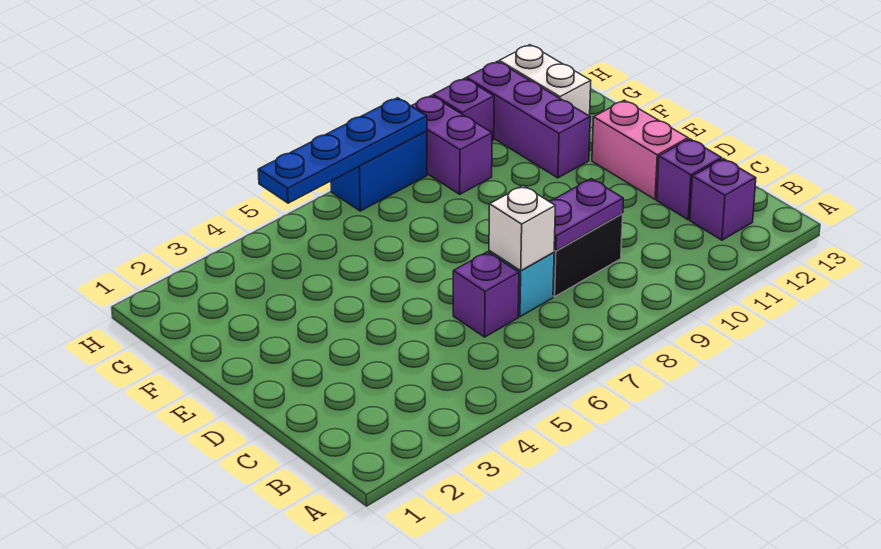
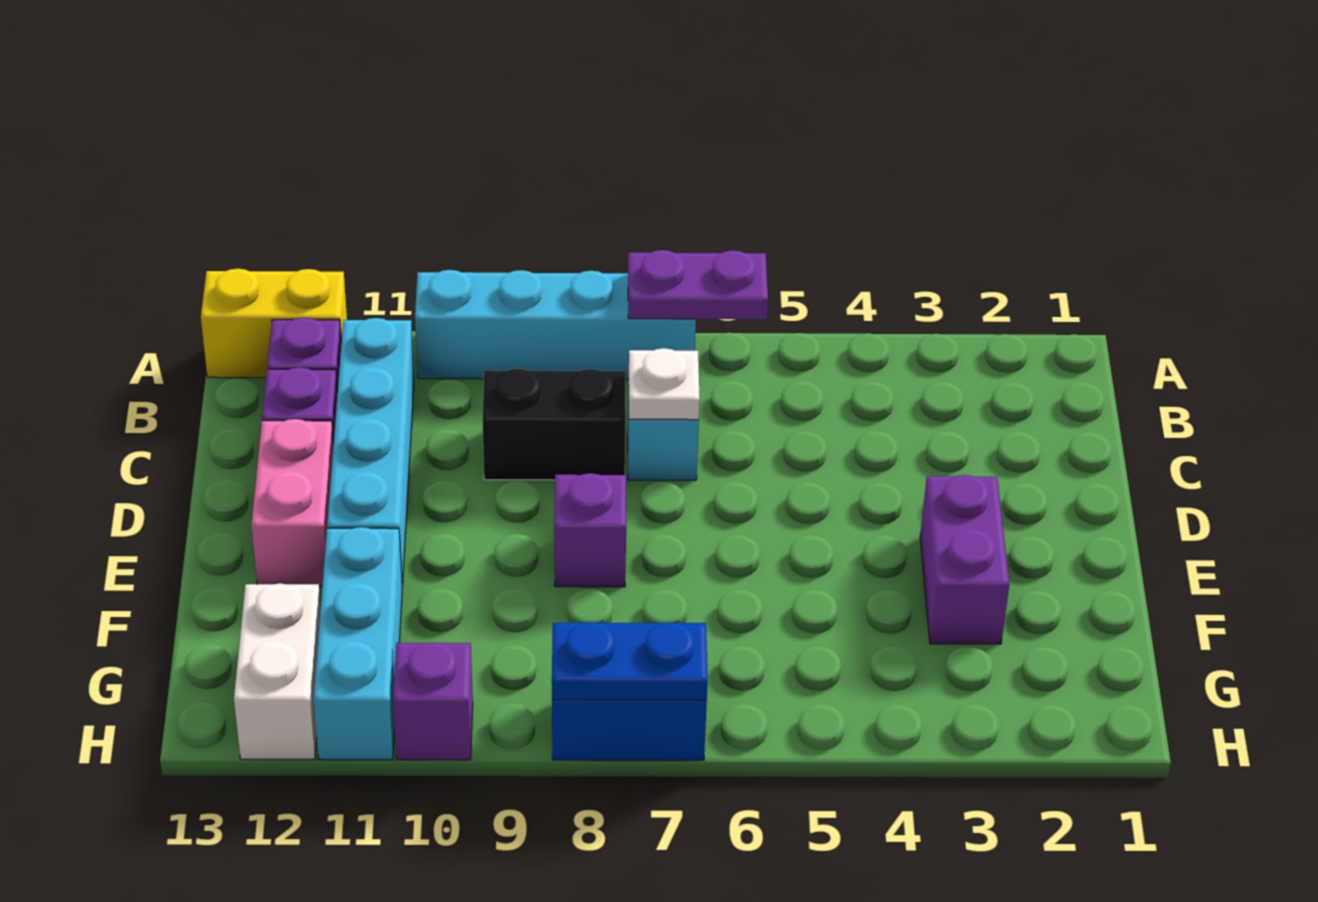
none -> cyan brick A7:A10 level 1
none -> yellow brick A12:A13 level 1
none -> cyan brick B11:E11 level 1
purple brick C6 level 1 -> purple brick E8 level 1
white brick C7 level 2 -> white plate C7 level 2
purple plate C8:C9 level 2 -> purple plate A6:A7 level 2
purple brick F11:H11 level 1 -> cyan brick F11:H11 level 1
purple brick G9:H9 level 1 -> purple brick E3:F3 level 1
blue plate H5:H8 level 2 -> blue plate H7:H8 level 2

